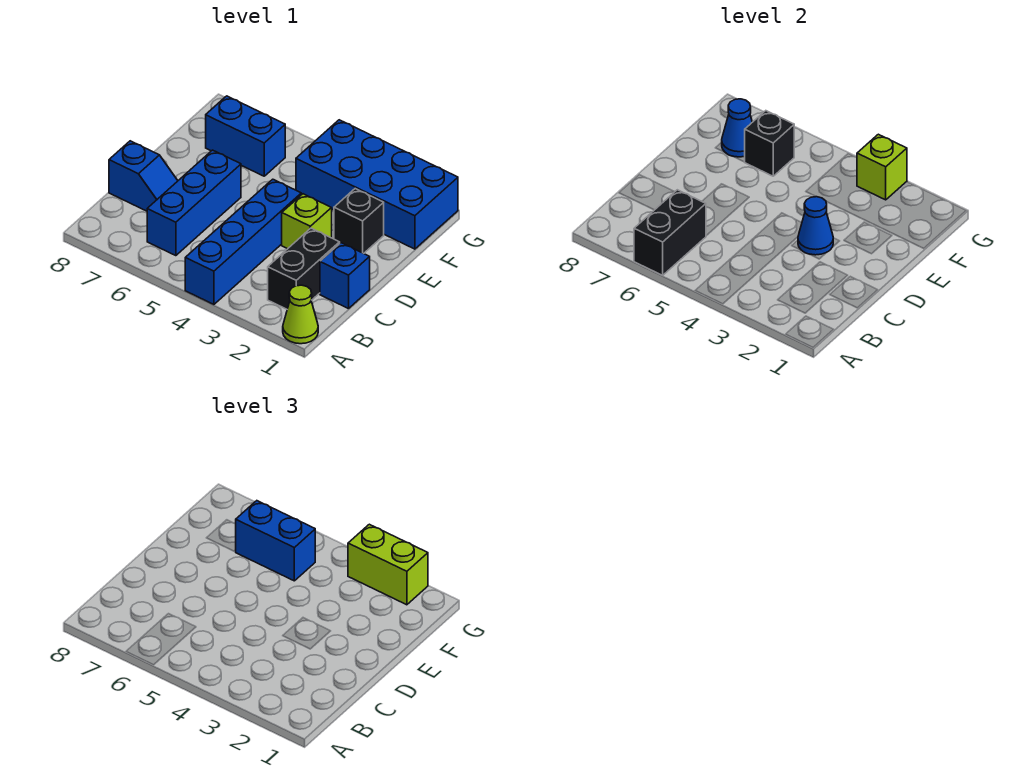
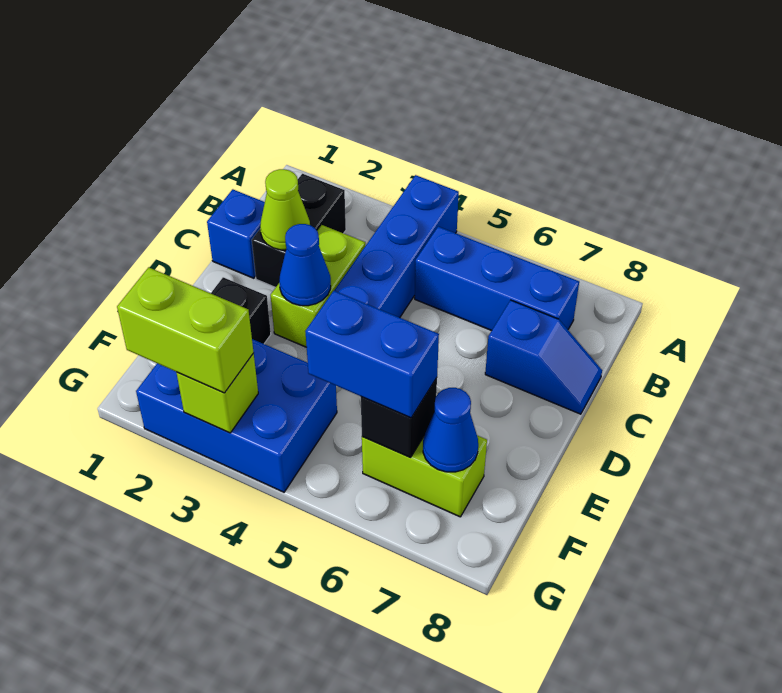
lime cone A1 level 1 -> lime cone C2 level 2
black brick A6:B6 level 2 -> none
blue brick B6:D6 level 1 -> blue brick B5:B7 level 1
blue slope C7:C8 level 1 top 8 -> blue slope C7:C8 level 1 top 7
lime brick D3 level 1 -> lime brick C3:D3 level 1
blue brick F1:G4 level 1 -> blue brick F2:G4 level 1
blue brick F6:F7 level 1 -> lime brick F6:F7 level 1

